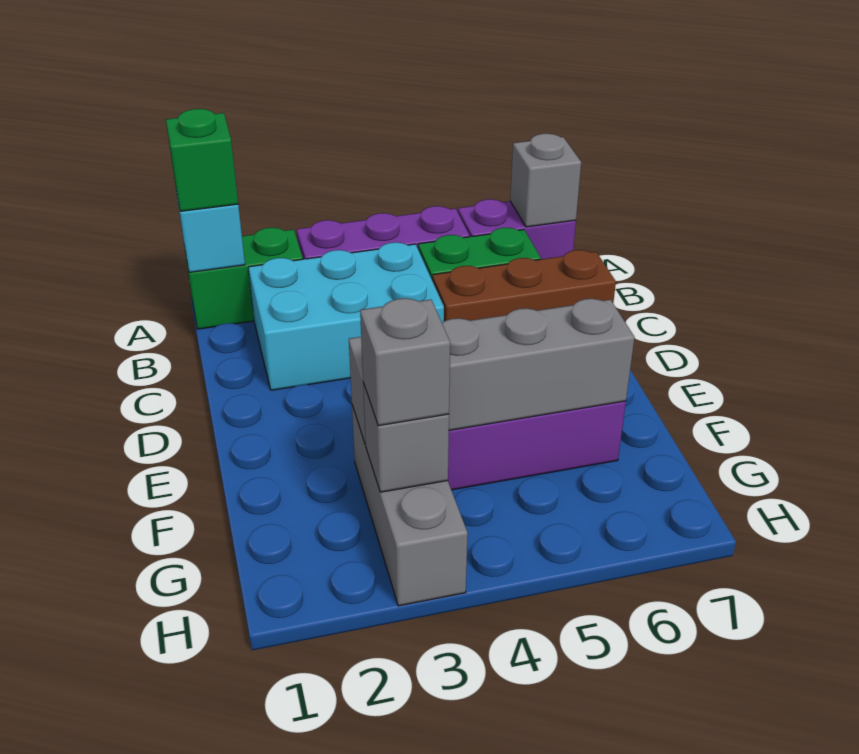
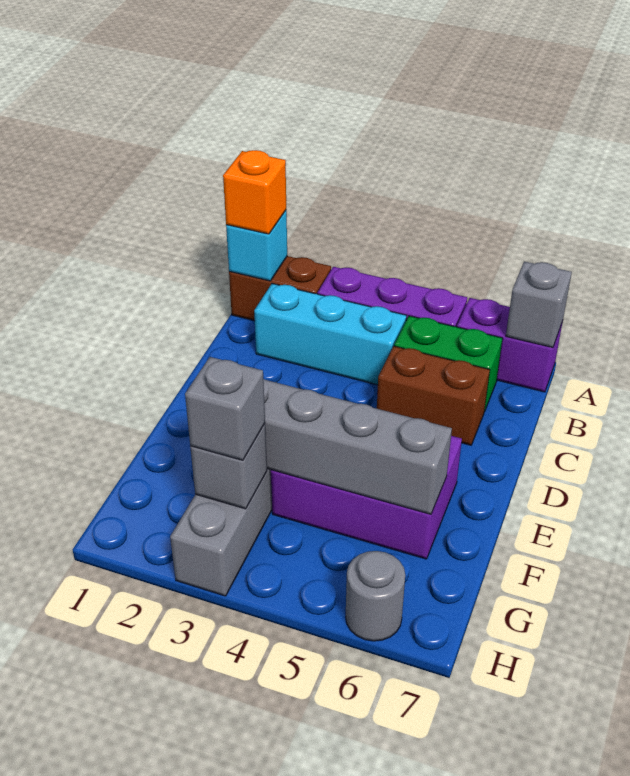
green brick A1:A2 level 1 -> brown brick A1:A2 level 1
green brick A1 level 3 -> orange brick A1 level 3
cyan brick B2:C4 level 1 -> cyan brick B2:B4 level 1
brown brick C5:C7 level 1 -> brown brick C5:C6 level 1
none -> grey round brick H6 level 1

